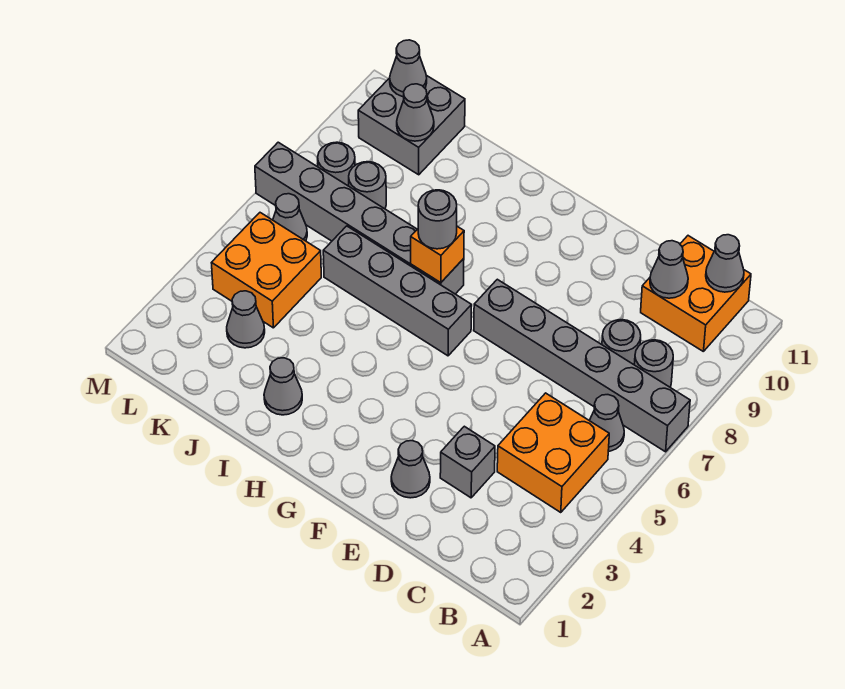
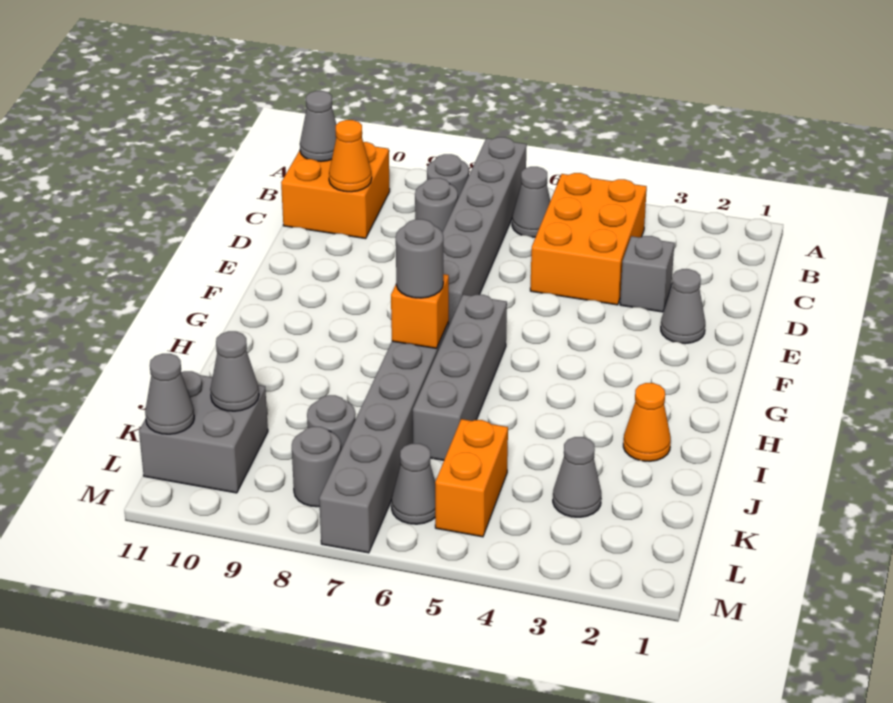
orange brick B4:C5 level 1 -> orange brick B4:D5 level 1
grey cone C10 level 2 -> orange cone C10 level 2
grey cone I2 level 1 -> orange cone I2 level 1
orange brick K4:L5 level 1 -> orange brick K5:L5 level 1

